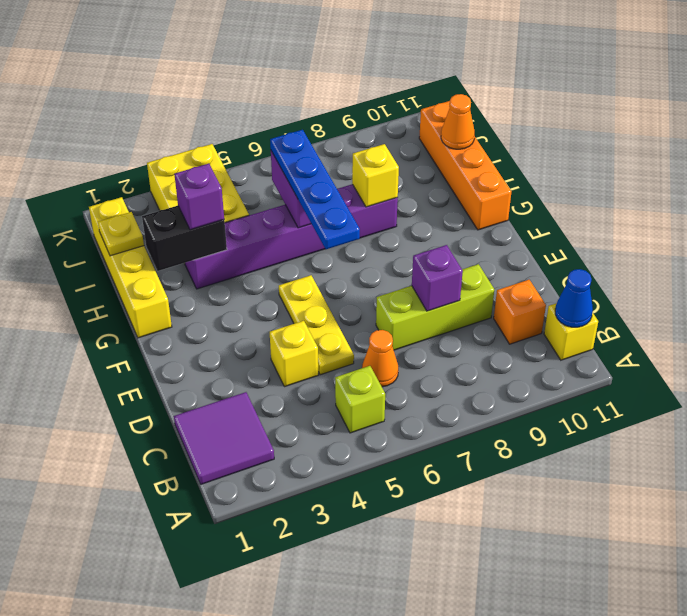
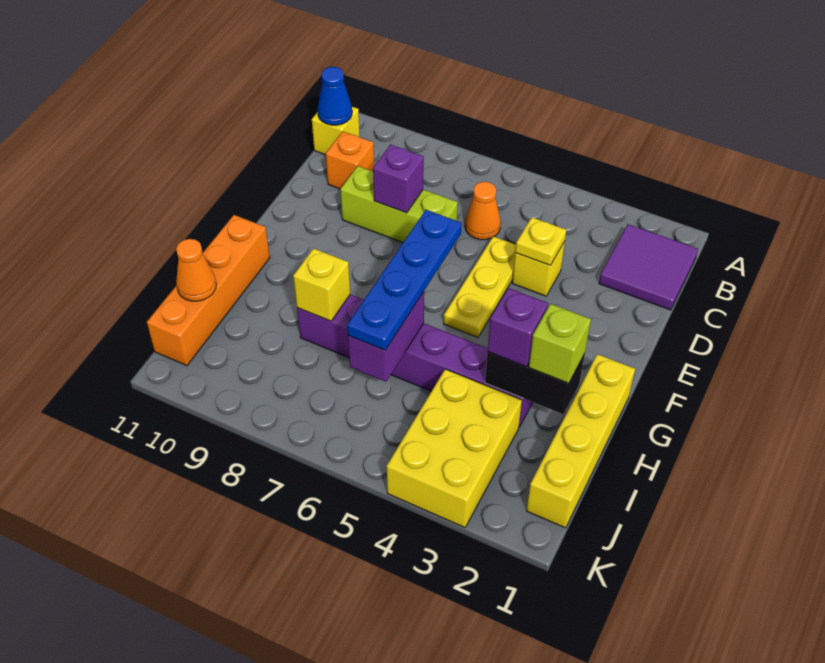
lime brick B5 level 1 -> lime brick H2 level 3
yellow plate I1 level 2 -> yellow plate D4 level 2

